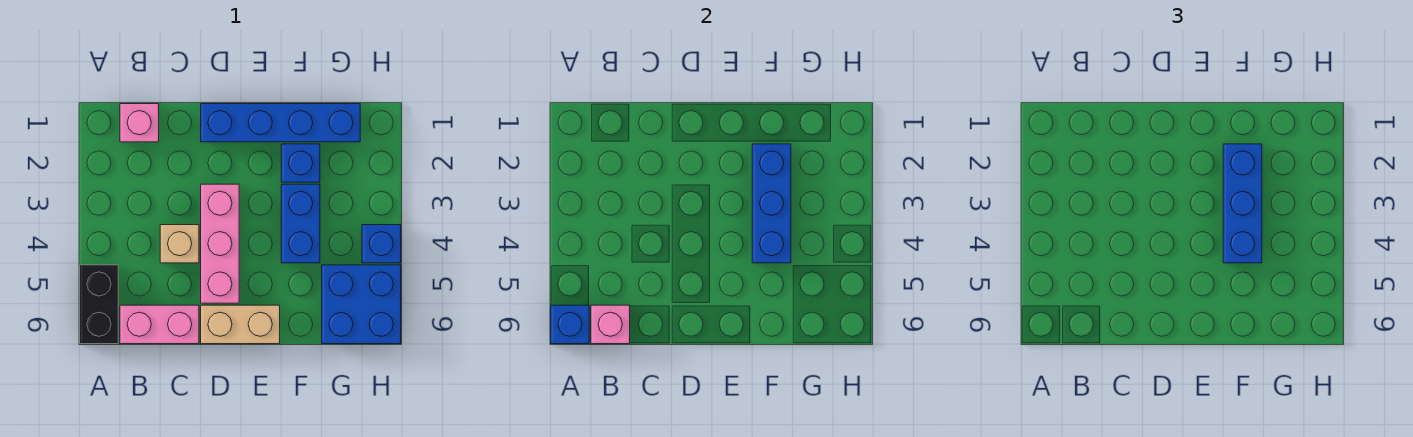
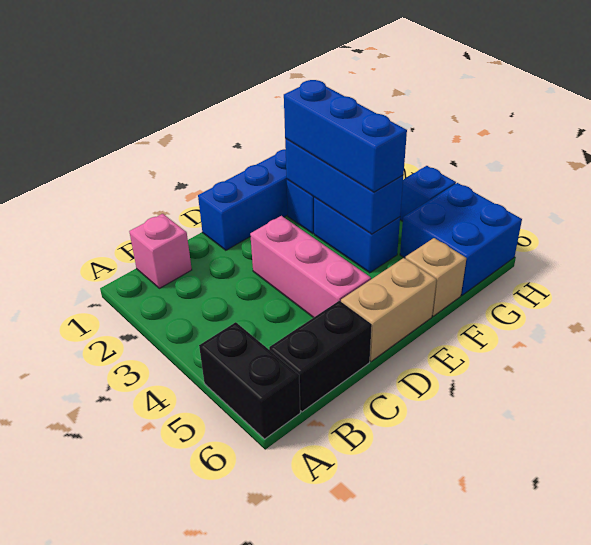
blue brick A6 level 2 -> none
pink brick B6:C6 level 1 -> black brick B6:C6 level 1
pink brick B6 level 2 -> none
tan brick C4 level 1 -> tan brick F6 level 1

